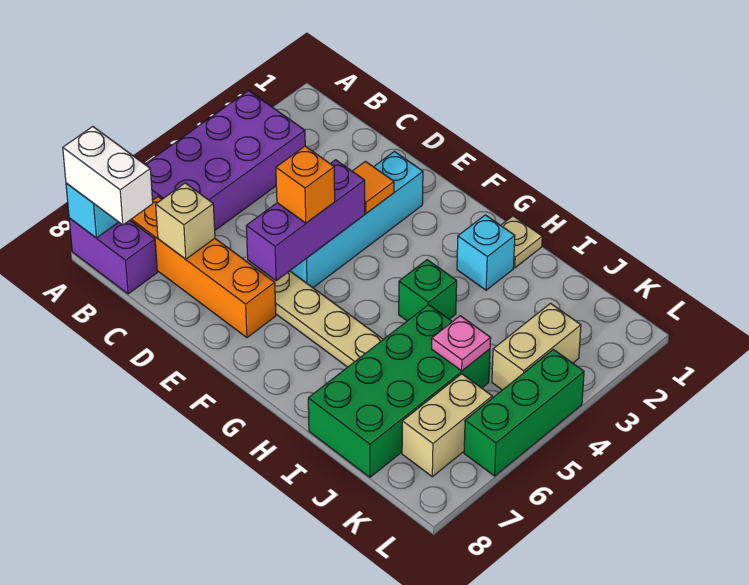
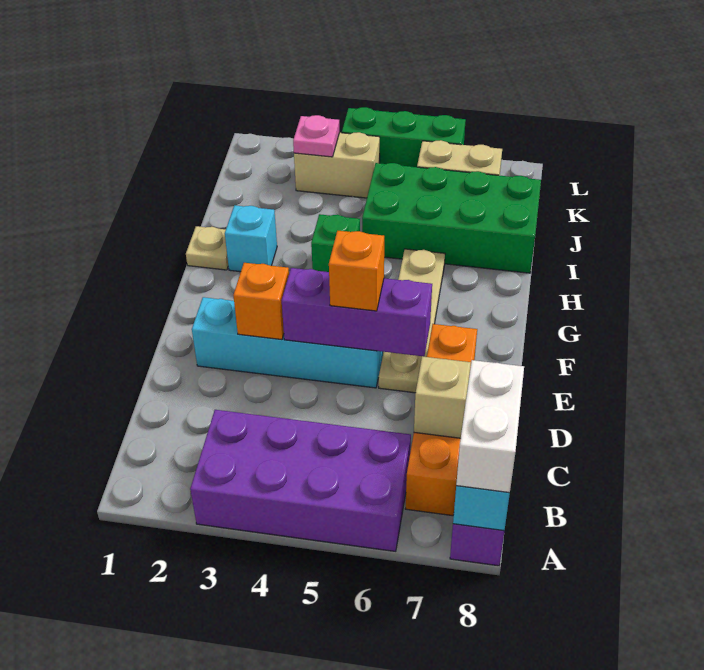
orange tile E3 level 2 -> orange brick E3 level 2
pink plate J5 level 2 -> pink plate K3 level 2

